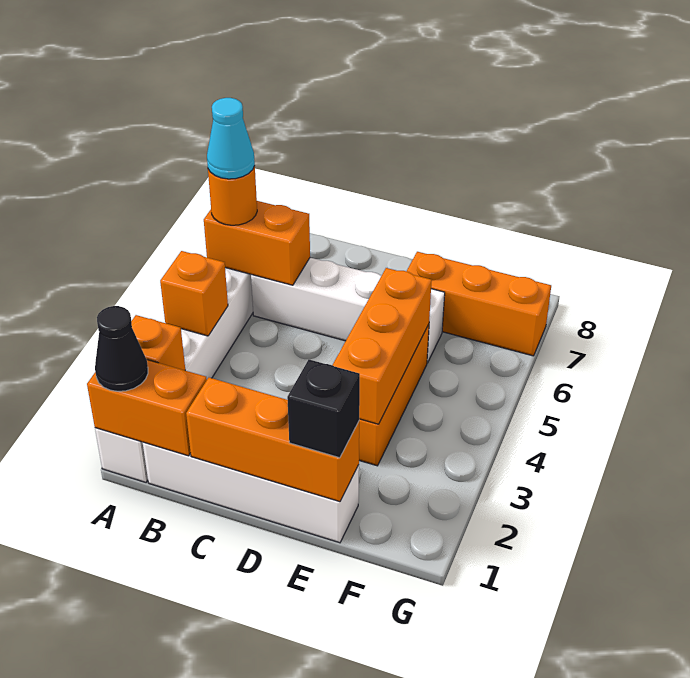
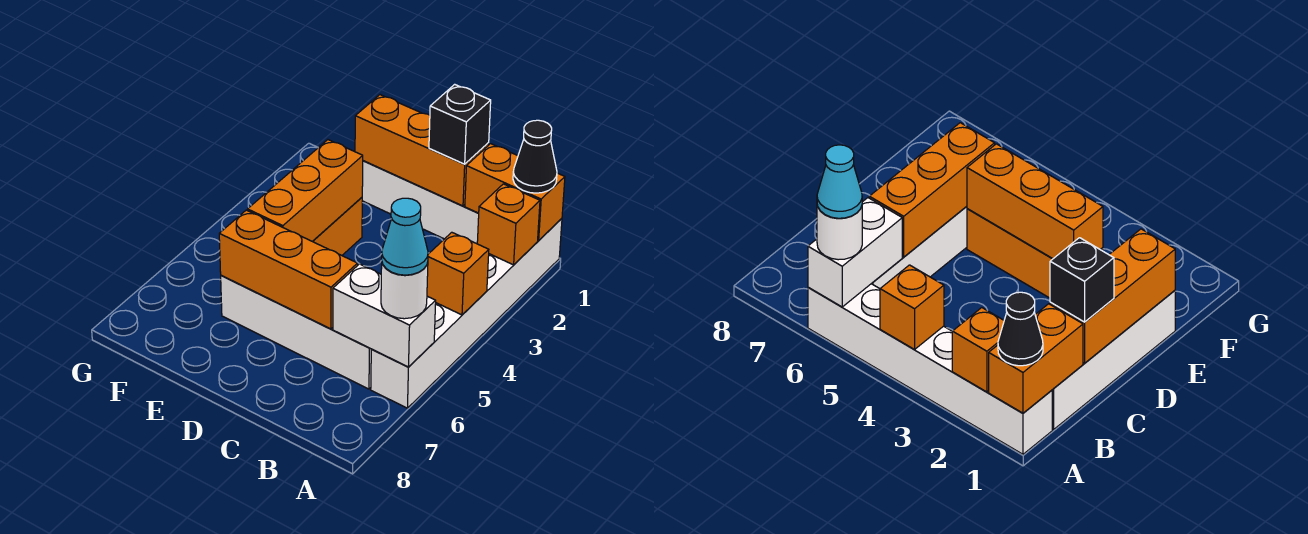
orange brick A6:B6 level 2 -> white brick A6:B6 level 2
orange round brick A6 level 3 -> white round brick A6 level 3
black brick E1 level 3 -> black brick C1 level 3
orange brick E7:G7 level 1 -> orange brick C6:E6 level 2

